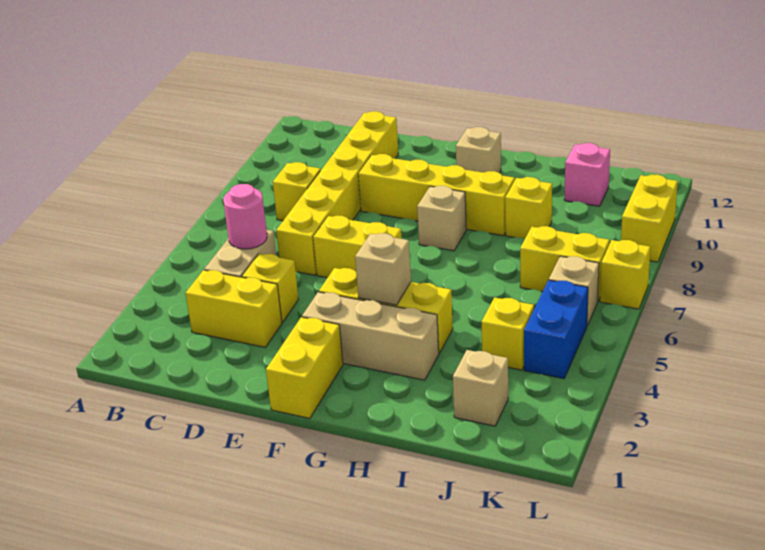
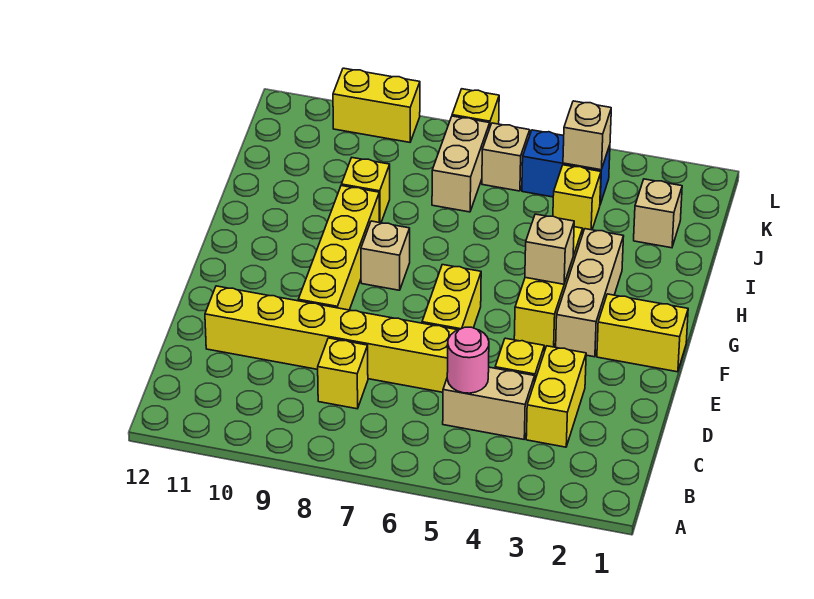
tan brick G11 level 1 -> tan brick K4 level 2
yellow brick J7:K7 level 1 -> tan brick J7:K7 level 1
pink brick J11 level 1 -> none

